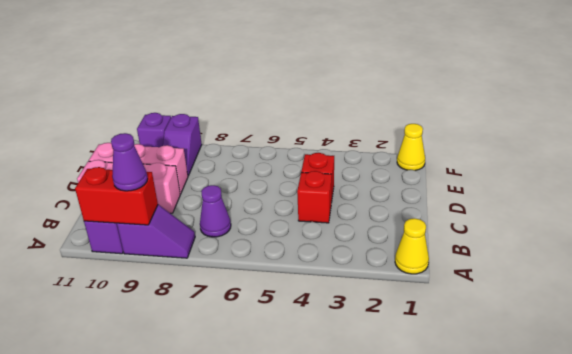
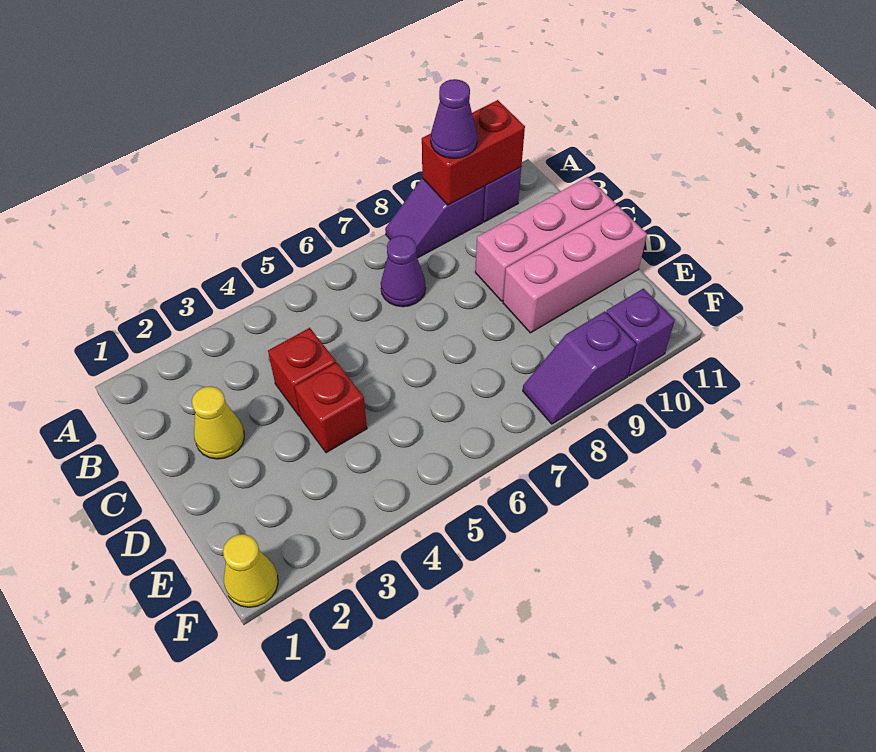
yellow cone A1 level 1 -> yellow cone C2 level 1
purple slope E9:F9 level 1 top F -> purple slope F8:F9 level 1 top 9

